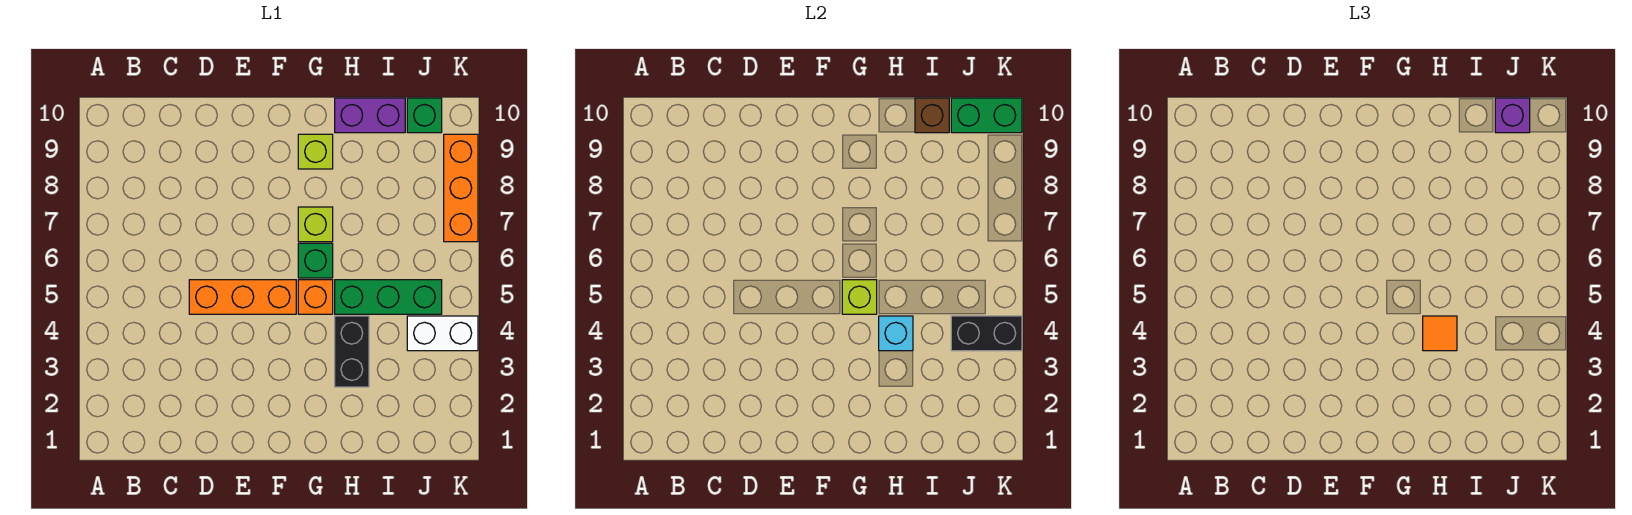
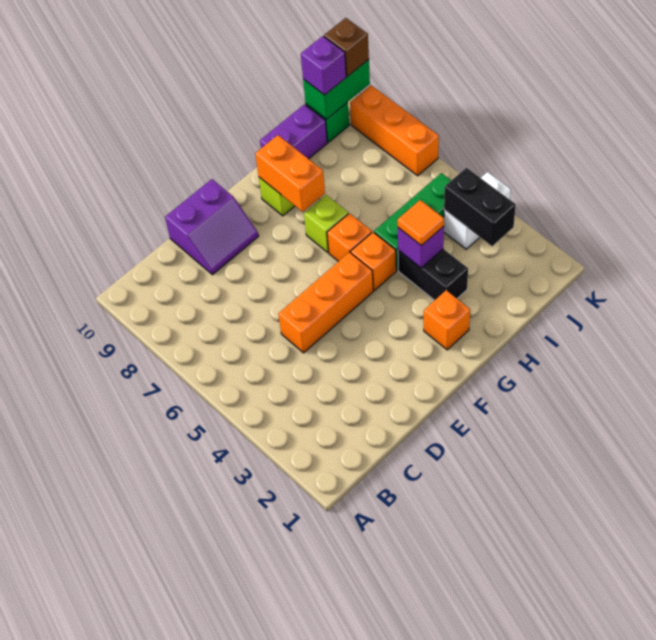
none -> purple slope D9:E10 level 1 top 10
none -> orange brick G2 level 1
lime brick G5 level 2 -> none
green brick G6 level 1 -> orange brick G6 level 1
none -> orange brick G8:G9 level 2
cyan brick H4 level 2 -> purple brick H4 level 2
brown brick I10 level 2 -> brown brick K10 level 3
black brick J4:K4 level 2 -> black brick J3:J4 level 2

